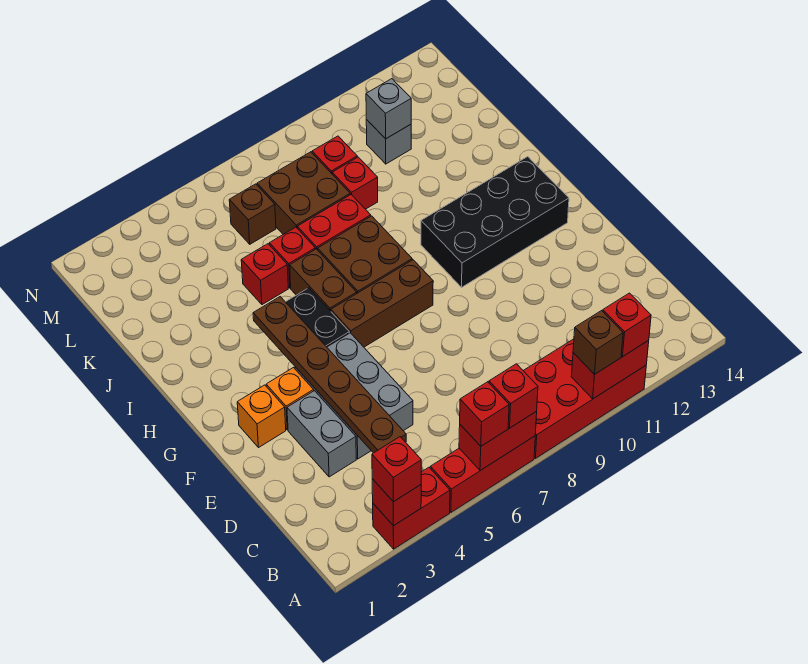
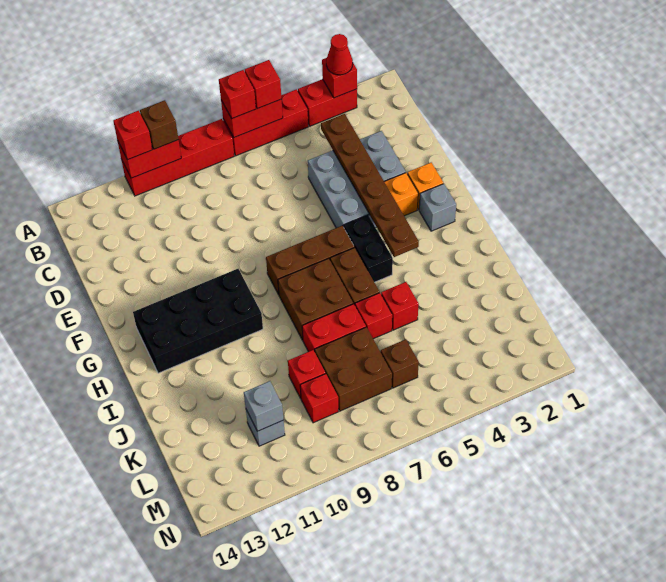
red brick A3 level 3 -> red cone A3 level 3
red brick A8:B11 level 1 -> red brick A8:A11 level 1
none -> grey brick G2 level 1

